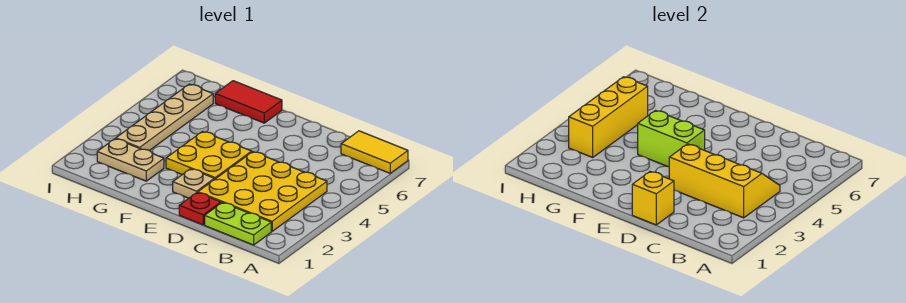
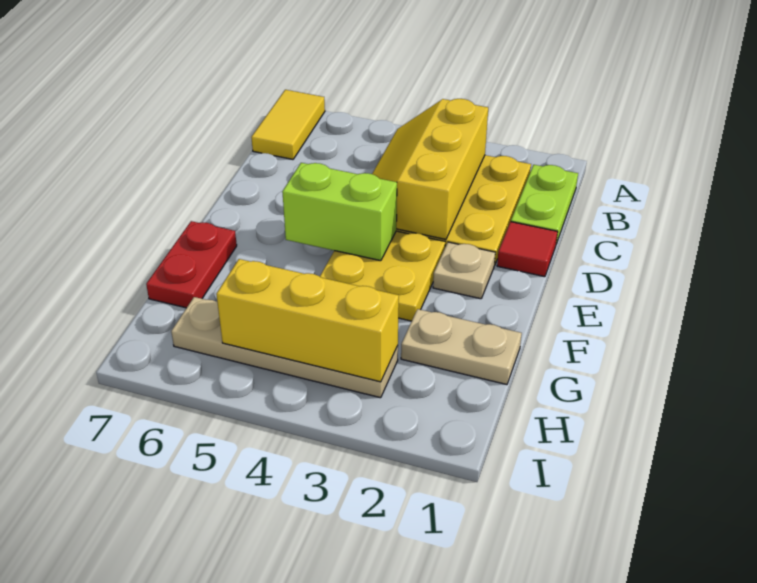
red plate D1 level 1 -> red tile D1 level 1
yellow brick D1 level 2 -> none
lime brick E4:F4 level 2 -> lime brick E4:E5 level 2
red tile F7:G7 level 1 -> red plate F7:G7 level 1
tan plate G2:H2 level 1 -> tan plate G1:G2 level 1

